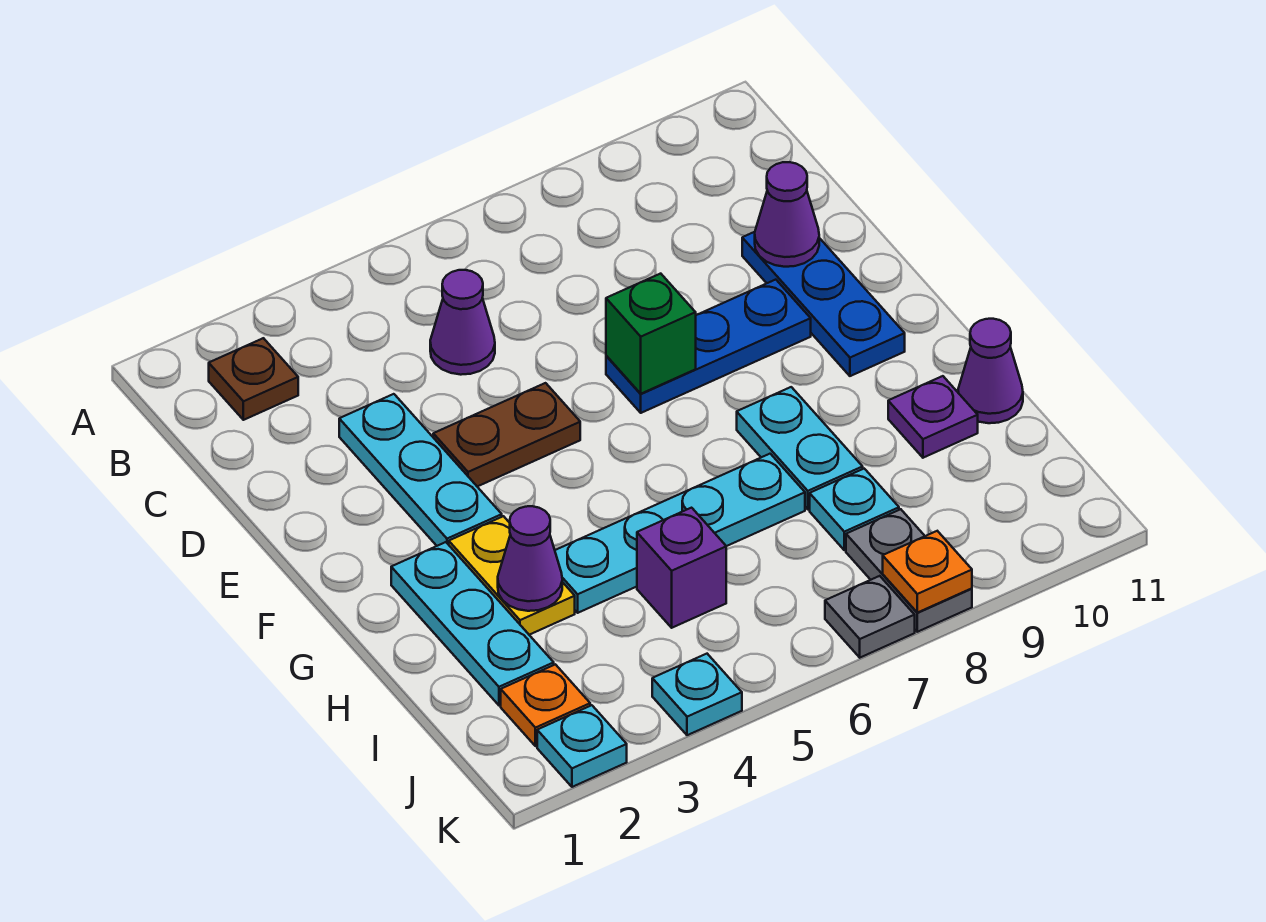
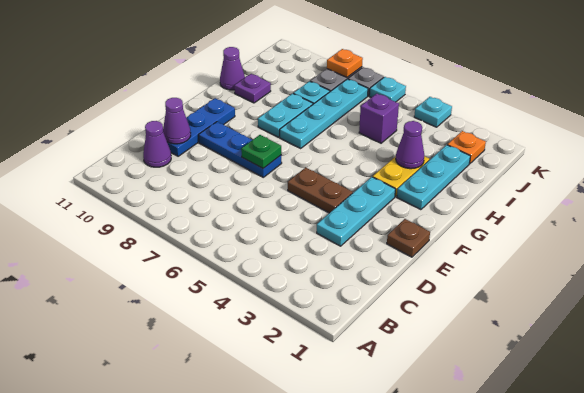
brown plate B2 level 1 -> brown plate E1 level 1
purple cone C5 level 1 -> purple cone C10 level 1
green brick E7 level 2 -> green plate E7 level 2
cyan plate H4:H7 level 1 -> cyan plate G7:J7 level 1
cyan plate K2 level 1 -> cyan plate K6 level 1

